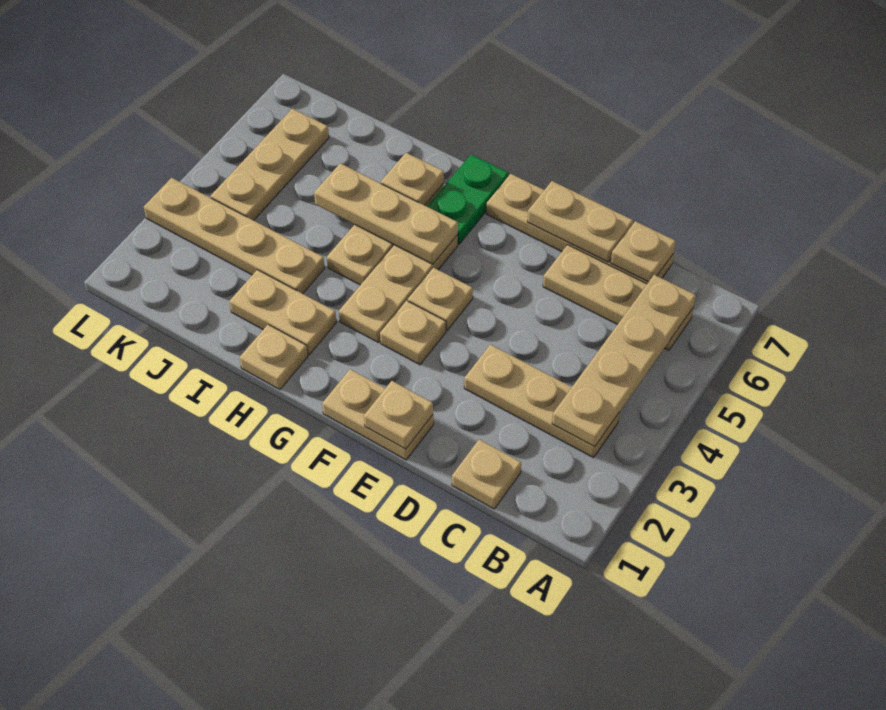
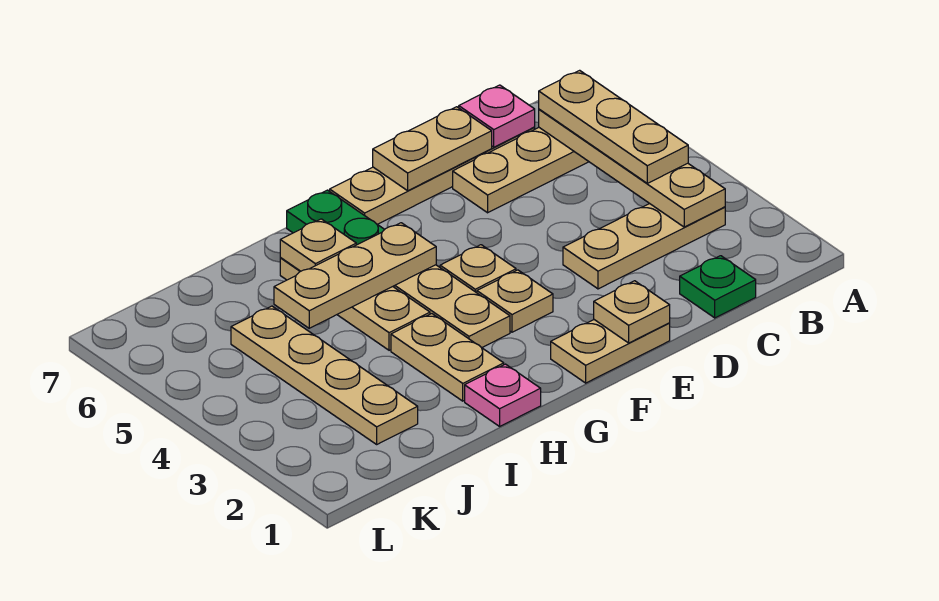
tan plate C1 level 1 -> green plate C1 level 1
tan plate C7 level 2 -> pink plate C7 level 2
tan plate H1 level 1 -> pink plate H1 level 1
tan plate H2:I2 level 1 -> tan plate H2:H3 level 1
tan plate I3:L3 level 1 -> tan plate J2:J5 level 1
tan plate K4:K6 level 1 -> tan plate B4:B6 level 3

